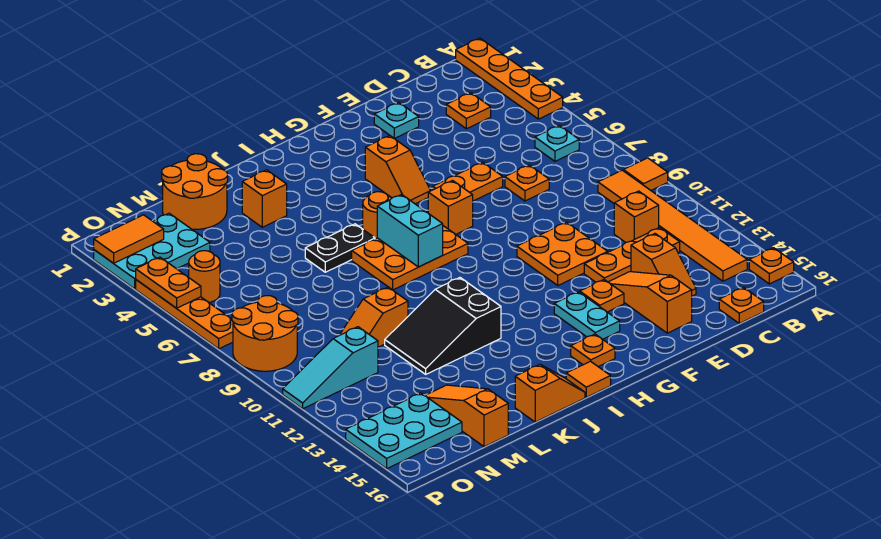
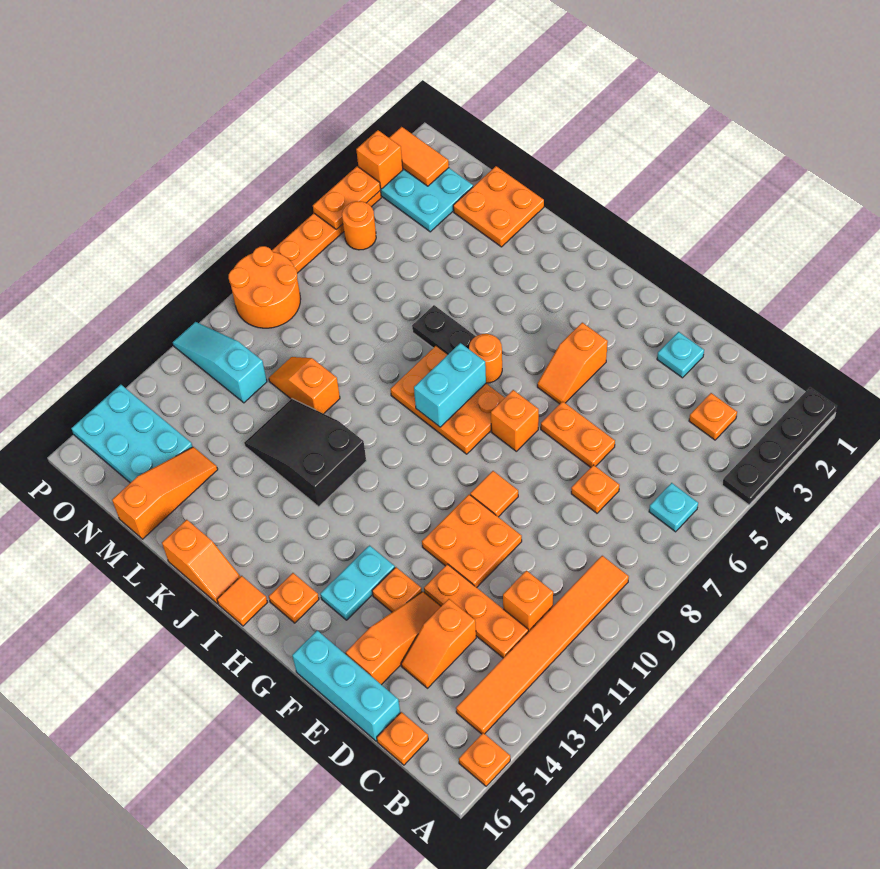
orange plate A1:A4 level 1 -> black plate A1:A4 level 1
orange tile A9 level 1 -> orange tile F9 level 1
none -> cyan brick D16:F16 level 1
orange brick K3 level 1 -> orange brick P3 level 2
orange round brick L1:M2 level 1 -> orange plate L1:M2 level 1

